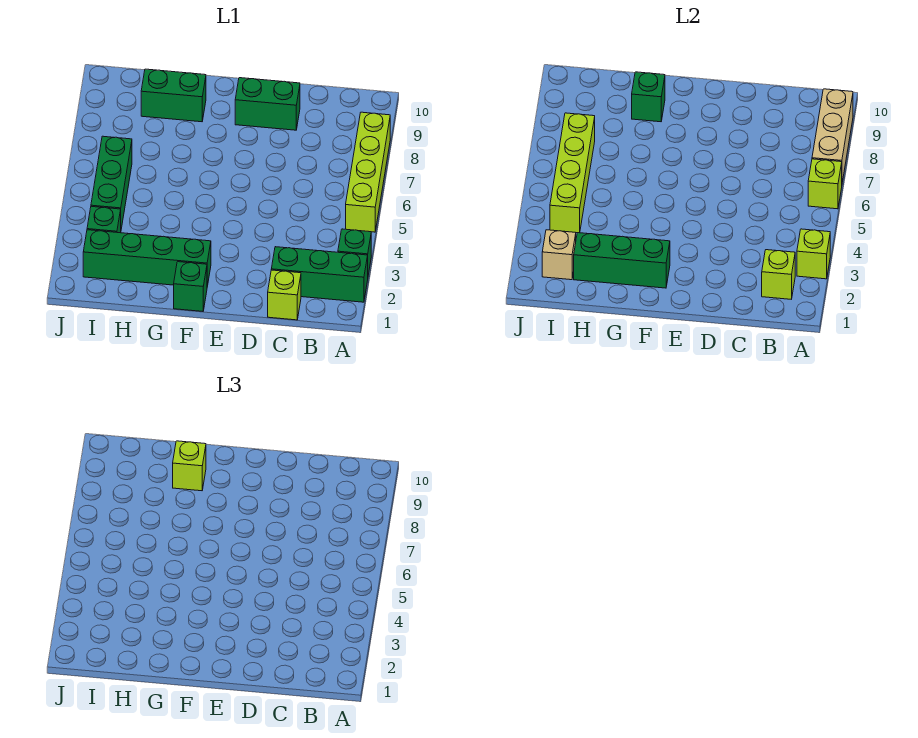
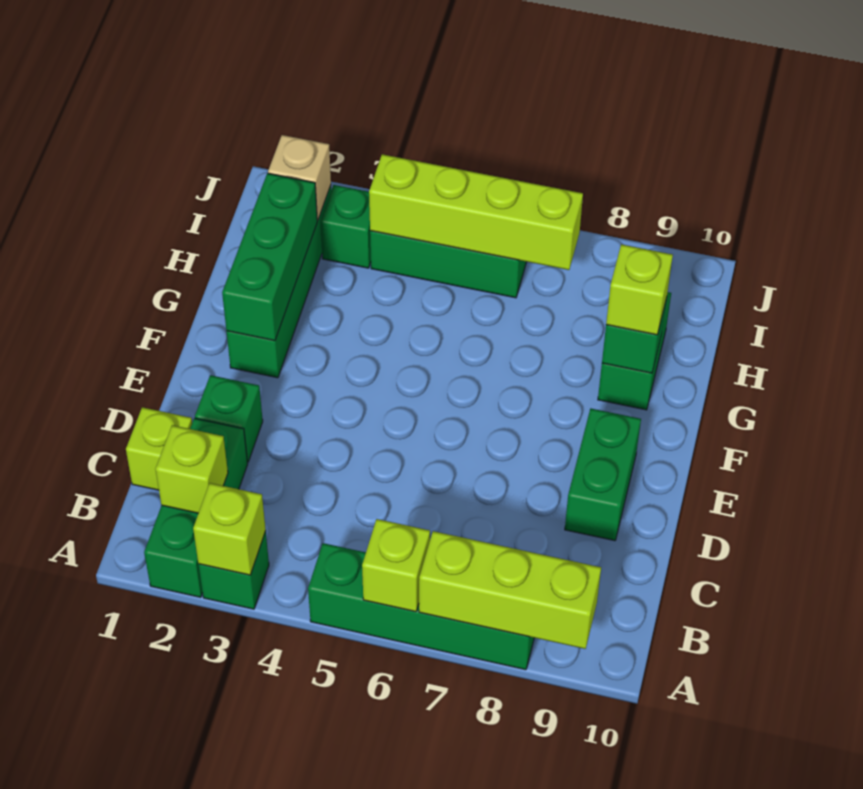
lime brick A5:A8 level 1 -> green brick A5:A8 level 1
tan brick A7:A9 level 2 -> lime brick A7:A9 level 2
green brick F1 level 1 -> green brick D2 level 1

